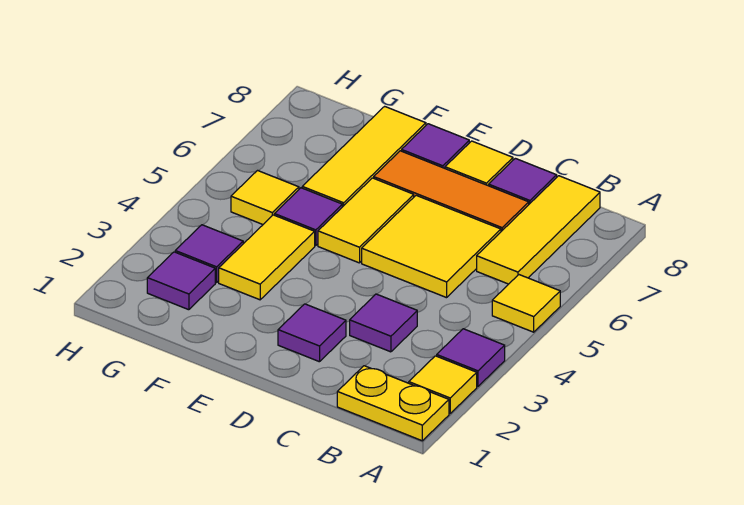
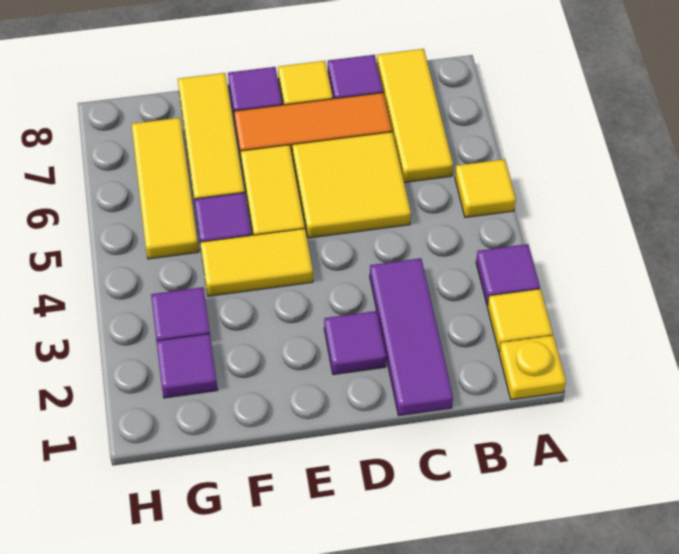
yellow plate A1:B1 level 1 -> yellow plate A1 level 1
purple tile C3 level 1 -> purple tile C1:C3 level 1
yellow tile F3:F4 level 1 -> yellow tile E4:F4 level 1
yellow tile G5 level 1 -> yellow tile G5:G7 level 1

